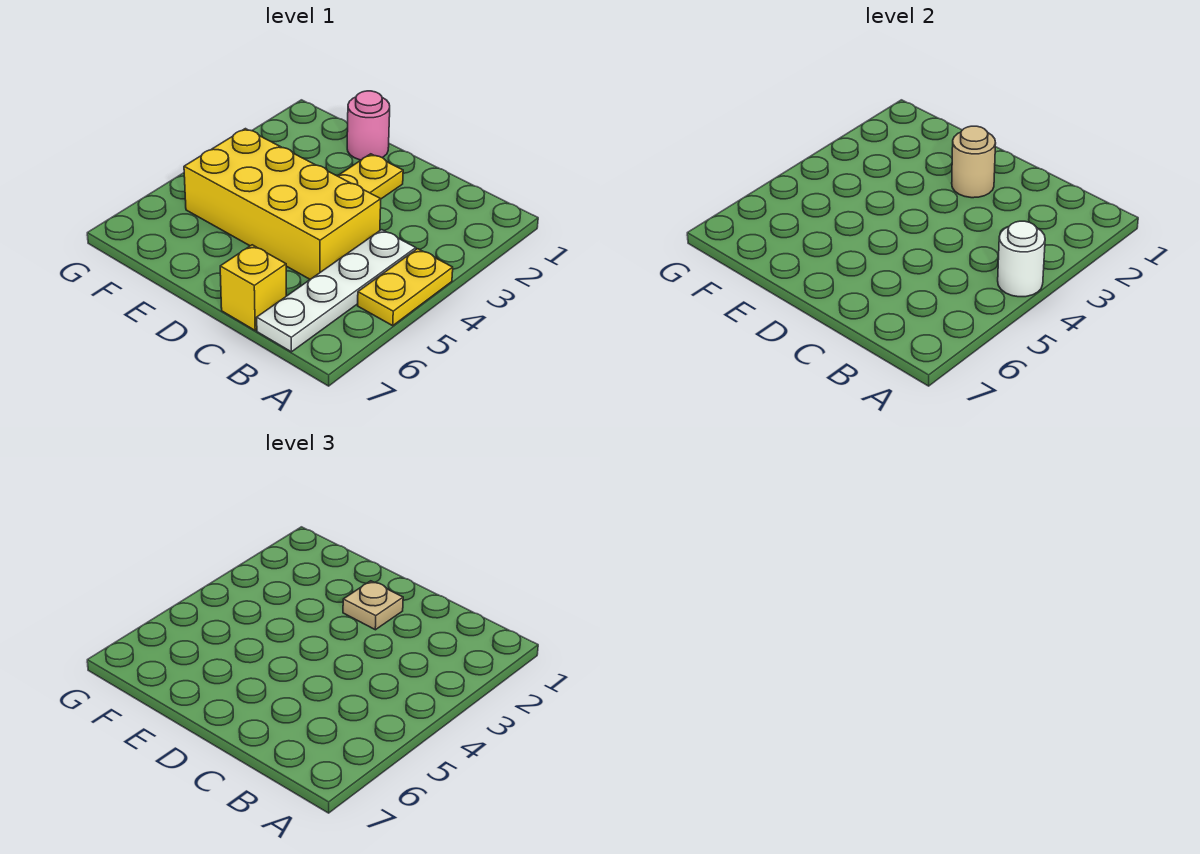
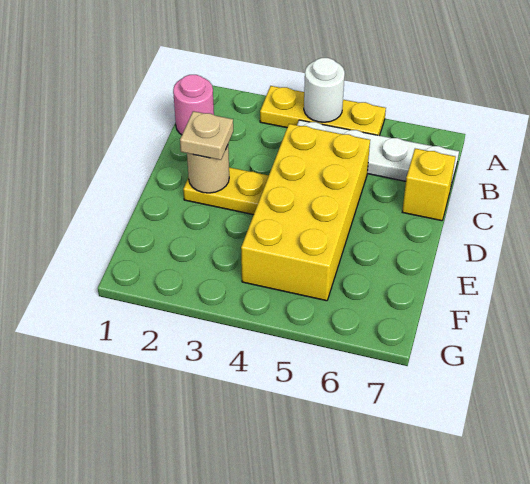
yellow plate A4:A5 level 1 -> yellow plate A3:A5 level 1
pink round brick E1 level 1 -> pink round brick B1 level 1

